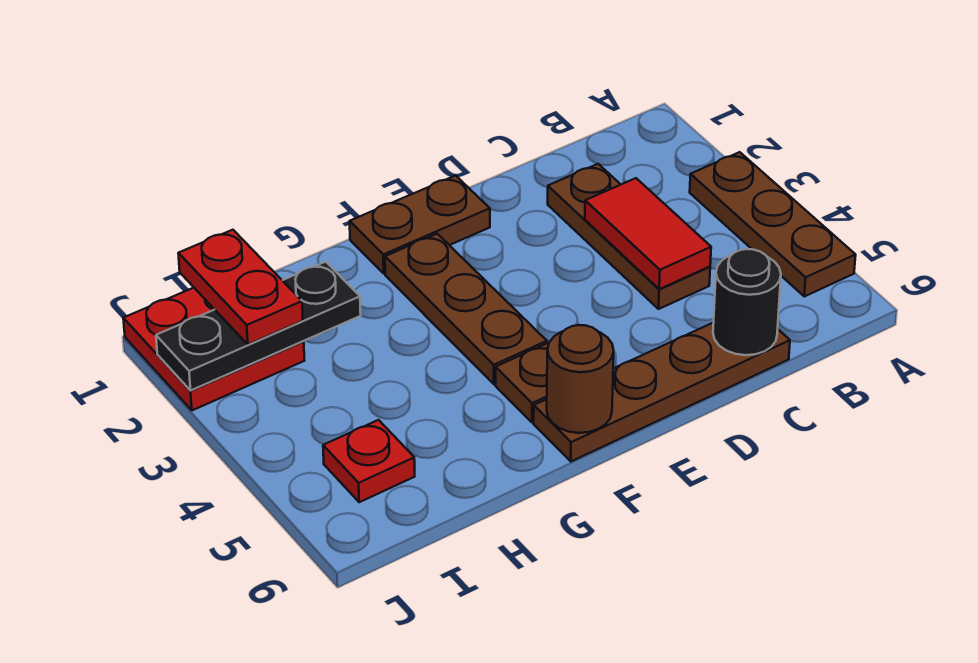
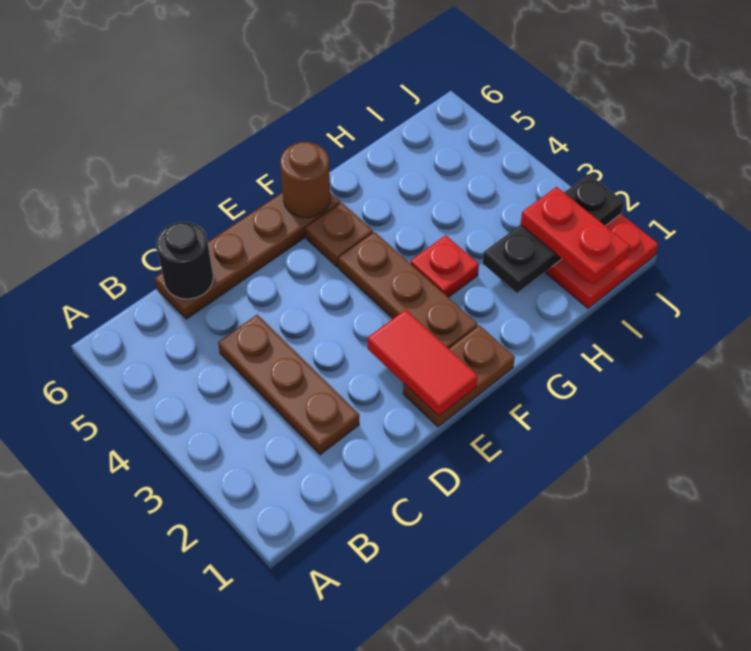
brown plate A3:A5 level 1 -> none
red tile C3:C4 level 2 -> red tile E1:E2 level 2
red plate I5 level 1 -> red plate G3 level 1

